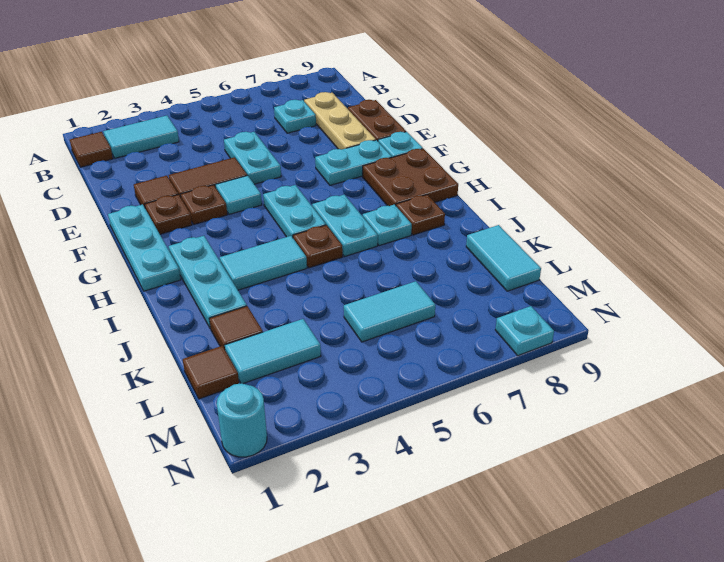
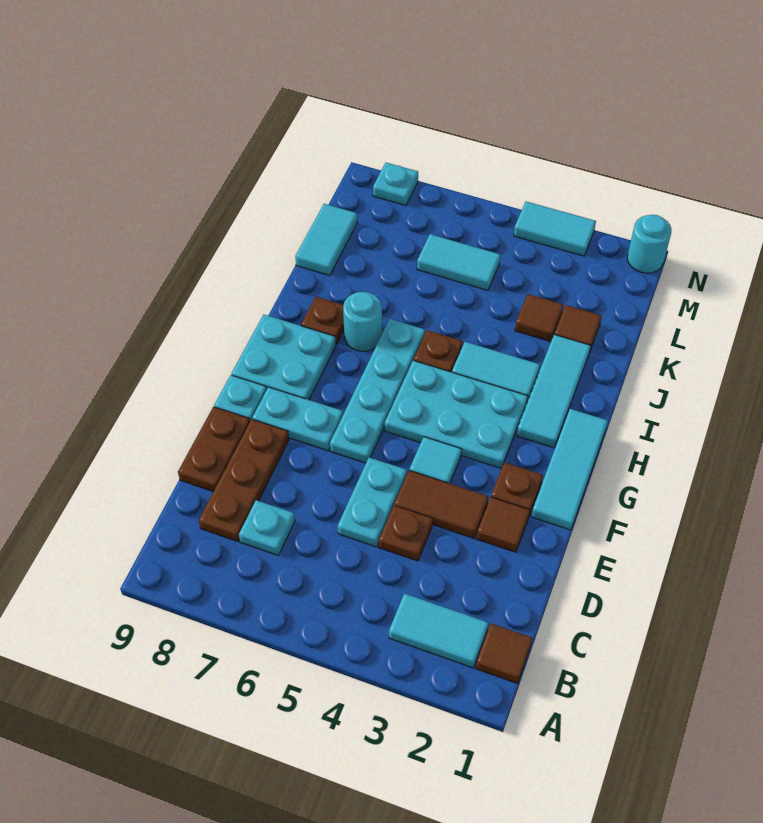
tan plate C8:E8 level 1 -> brown plate C8:E8 level 1
cyan plate F1:H1 level 1 -> cyan tile F1:H1 level 1
brown plate F3 level 1 -> brown plate D4 level 1
cyan plate G5:H5 level 1 -> cyan plate G3:H5 level 1
brown plate G8:H9 level 1 -> cyan plate G8:H9 level 1
cyan plate H2:J2 level 1 -> cyan tile H2:J2 level 1
cyan plate H6:I6 level 1 -> cyan plate F6:I6 level 1
cyan plate I7 level 1 -> cyan round brick I7 level 1
brown tile L1 level 1 -> brown tile K3 level 1
cyan tile L2:L3 level 1 -> cyan tile N3:N4 level 1

